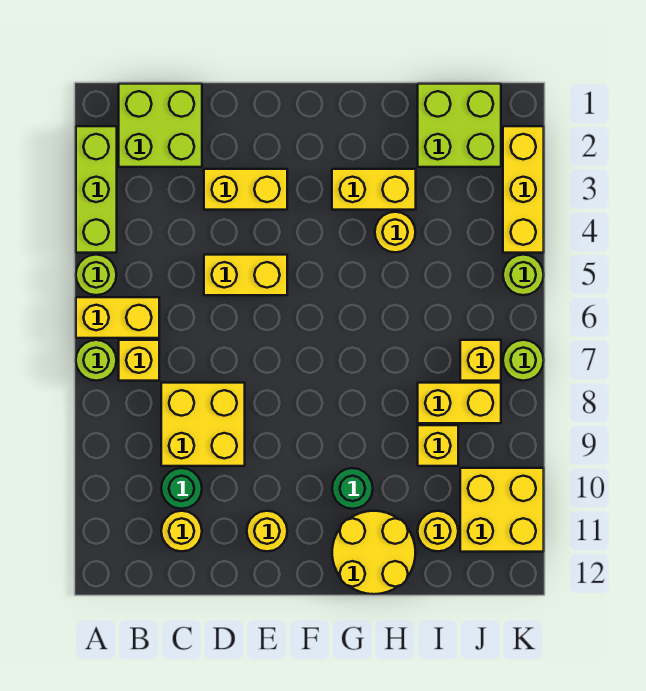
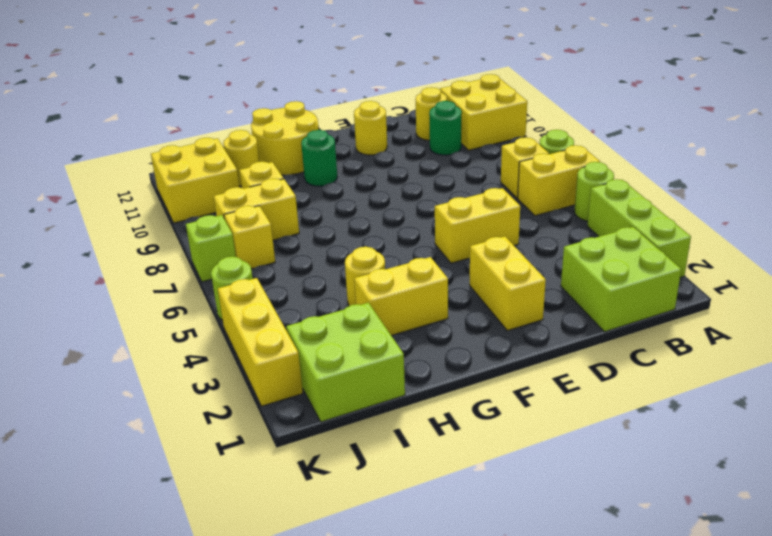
yellow brick C8:D9 level 1 -> yellow brick A10:B11 level 1
yellow brick D3:E3 level 1 -> yellow brick E2:E3 level 1
lime round brick K7 level 1 -> lime brick K7 level 1

